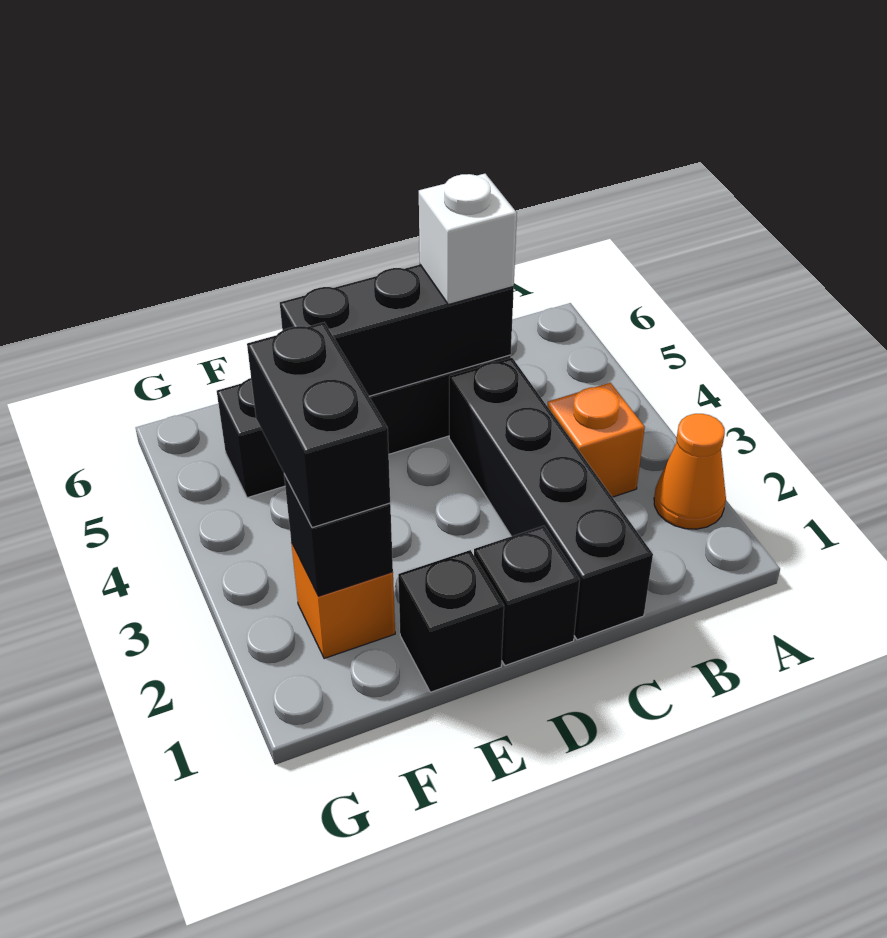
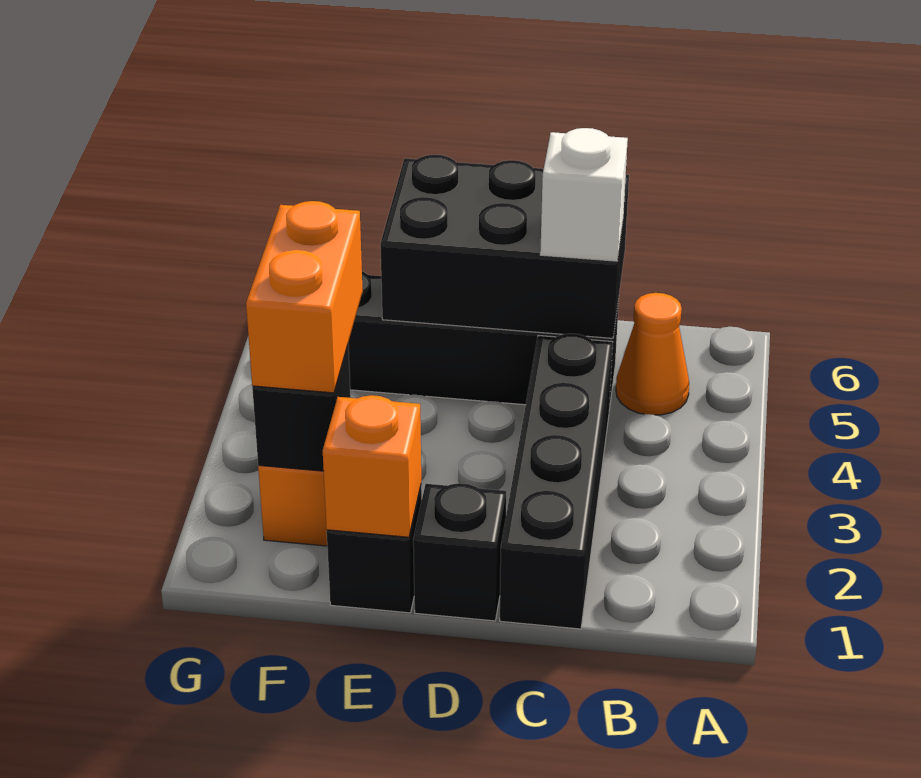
orange cone A2 level 1 -> orange cone B5 level 1
orange brick B3 level 1 -> orange brick E1 level 2
black brick C5:E5 level 2 -> black brick C5:E6 level 2
black brick F2:F3 level 3 -> orange brick F2:F3 level 3

